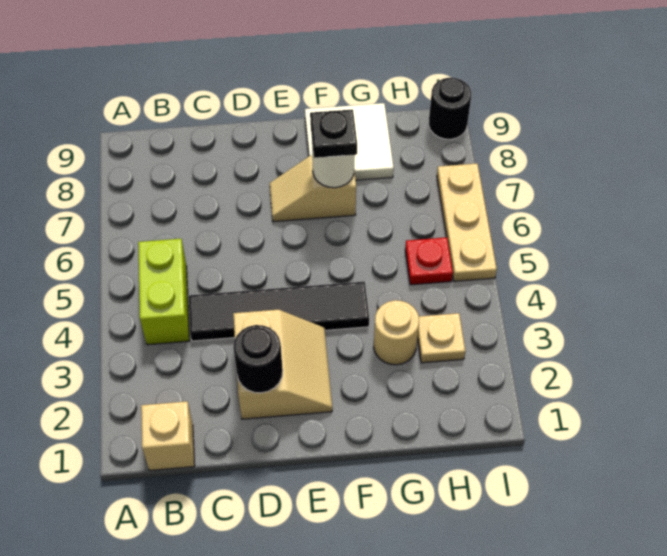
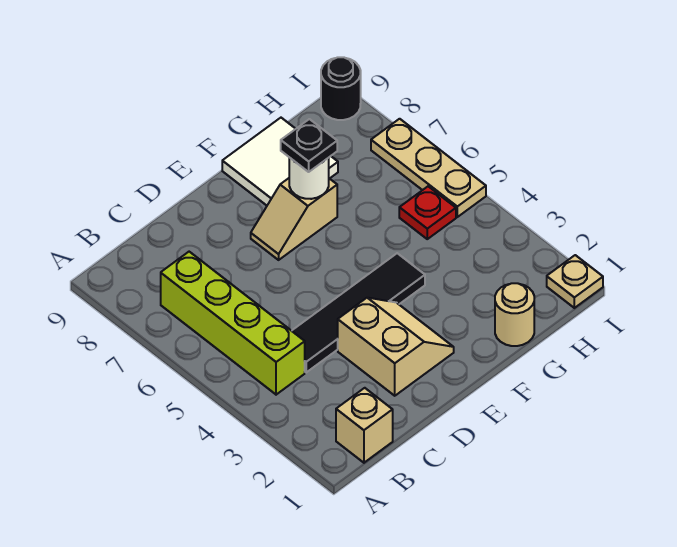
lime brick B4:B5 level 1 -> lime brick B4:B7 level 1
black round brick D2 level 2 -> none
tan round brick G3 level 1 -> tan round brick G1 level 1
tan plate H3 level 1 -> tan plate I1 level 1

